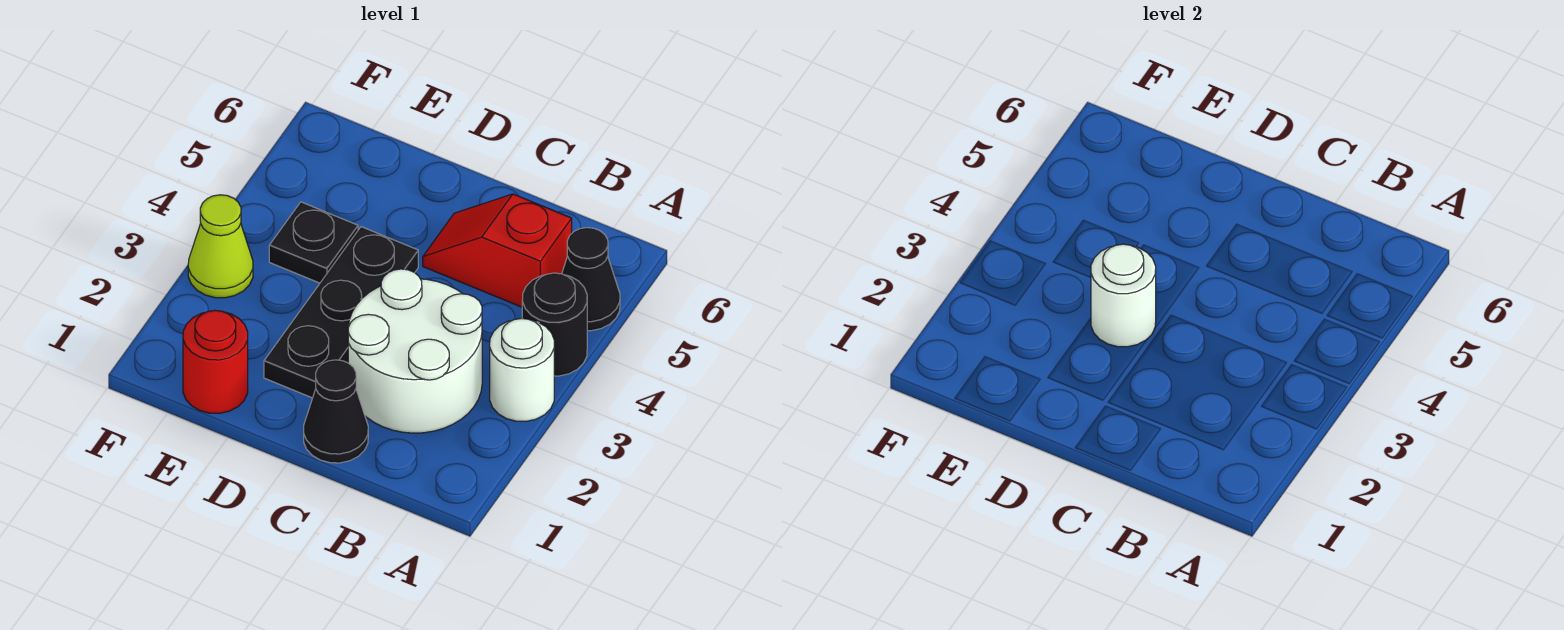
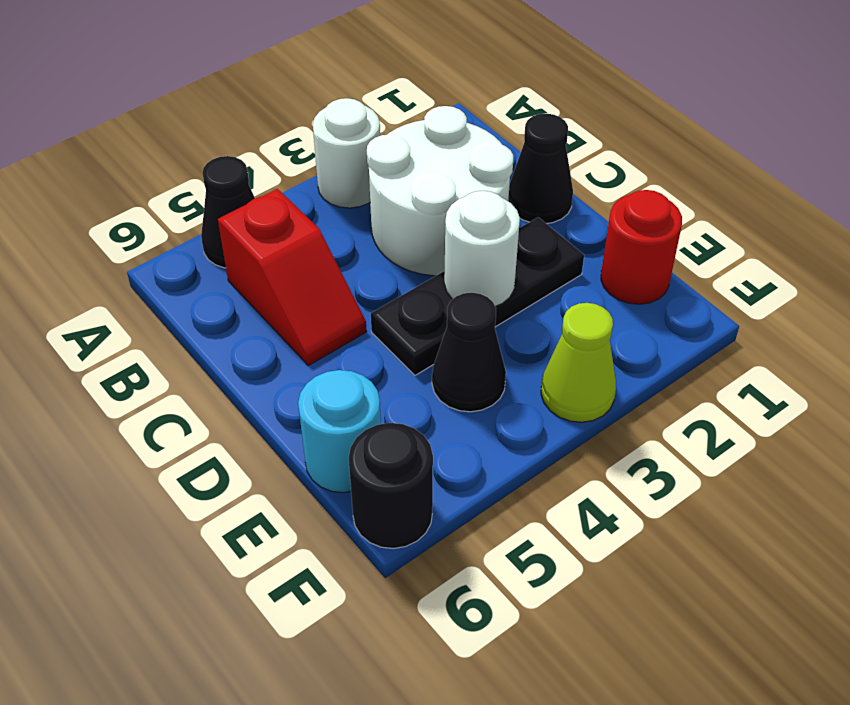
black round brick A4 level 1 -> black round brick F6 level 1
black plate E4 level 1 -> black cone E4 level 1
none -> cyan round brick E6 level 1

